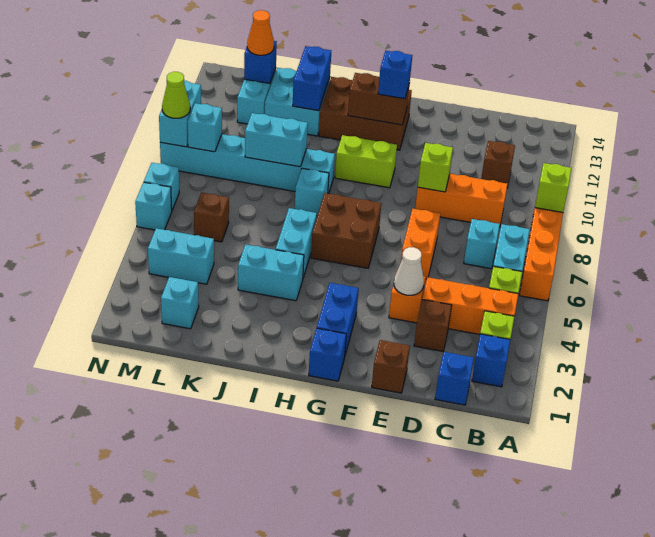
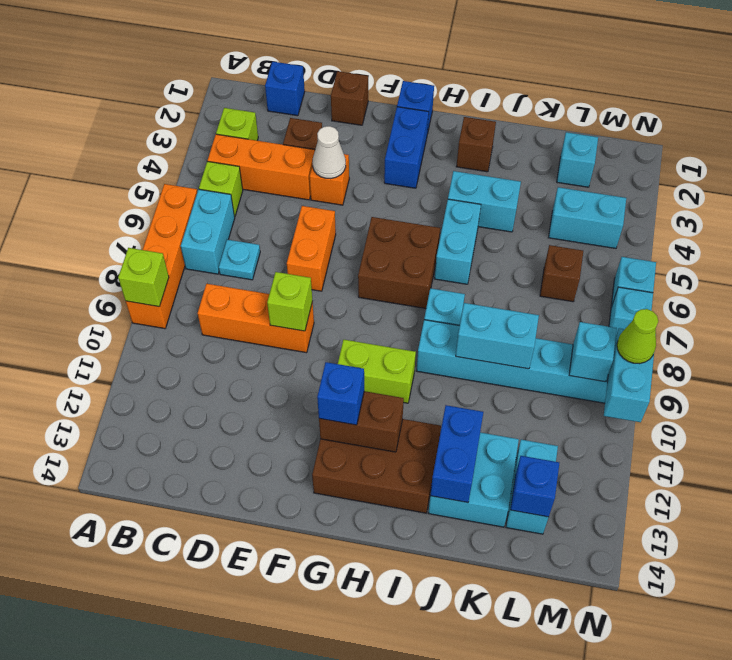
blue brick B2 level 1 -> none
cyan brick C7 level 1 -> cyan plate C7 level 1
brown brick C11 level 1 -> brown brick I2 level 1
orange cone L13 level 3 -> none

